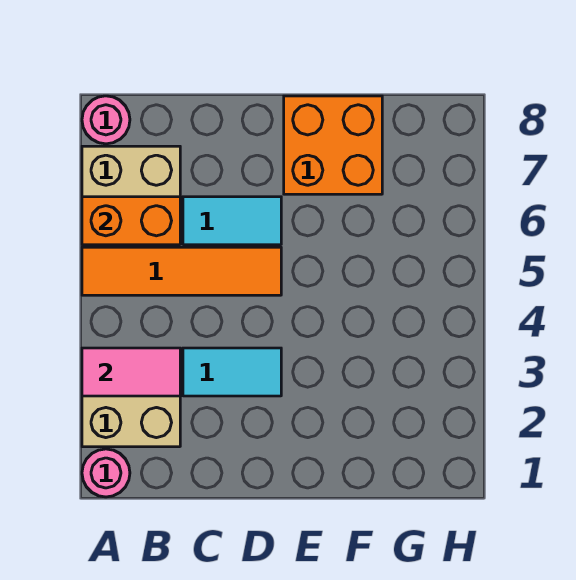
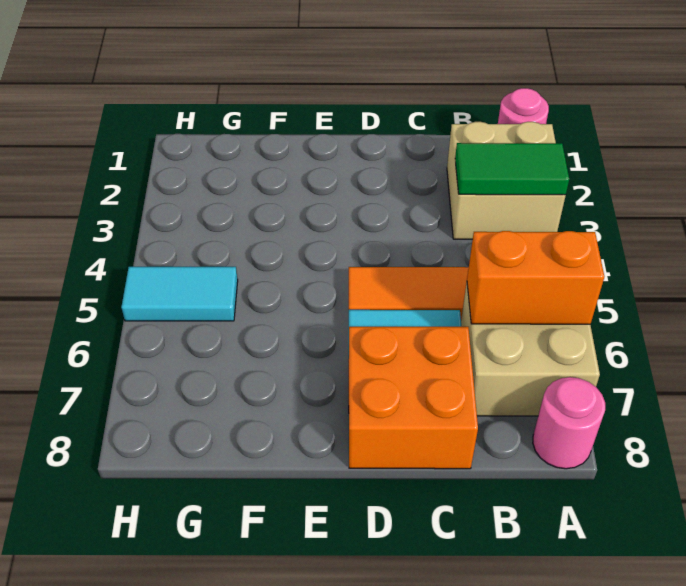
pink tile A3:B3 level 2 -> green tile A3:B3 level 2
cyan tile C3:D3 level 1 -> cyan tile G5:H5 level 1
orange brick E7:F8 level 1 -> orange brick C7:D8 level 1

